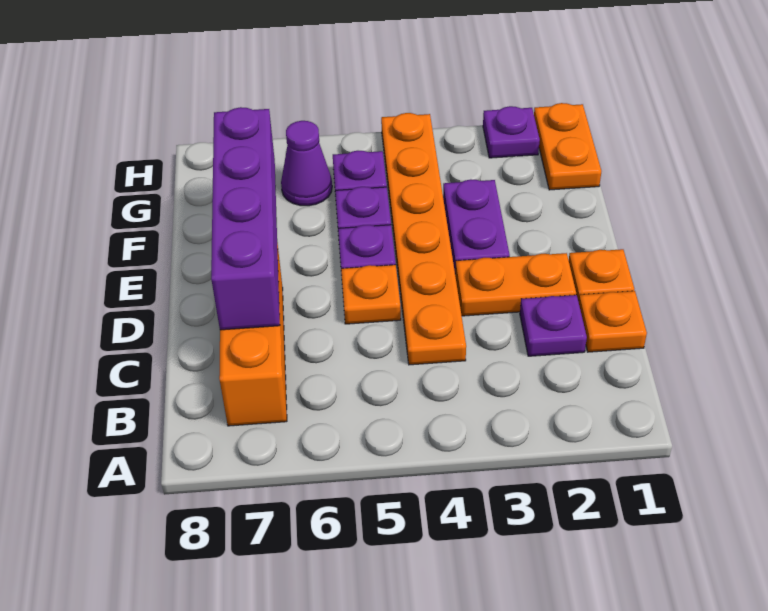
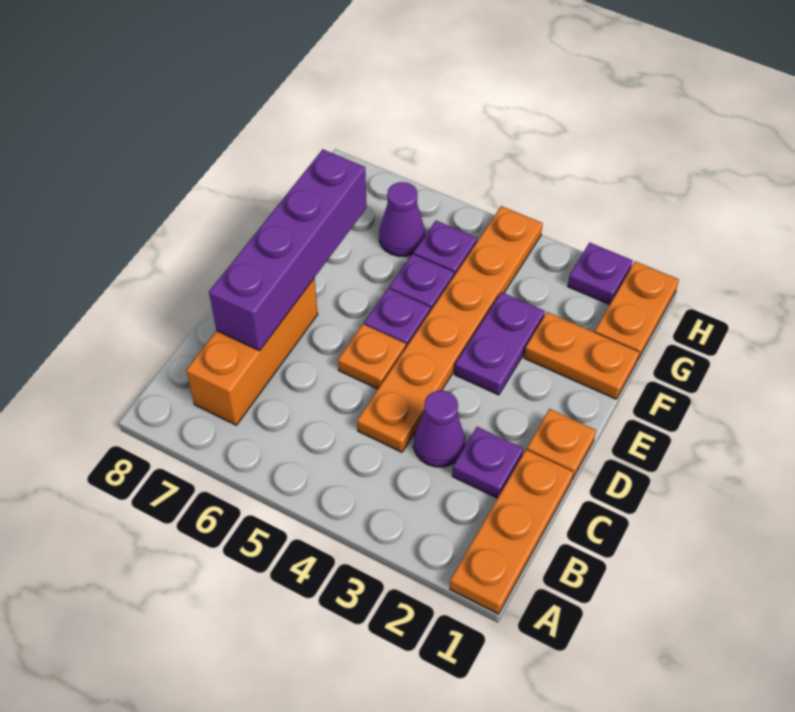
orange plate C1 level 1 -> orange plate A1:C1 level 1
none -> purple cone C3 level 1
orange plate D2:D3 level 1 -> orange plate F1:F2 level 1

